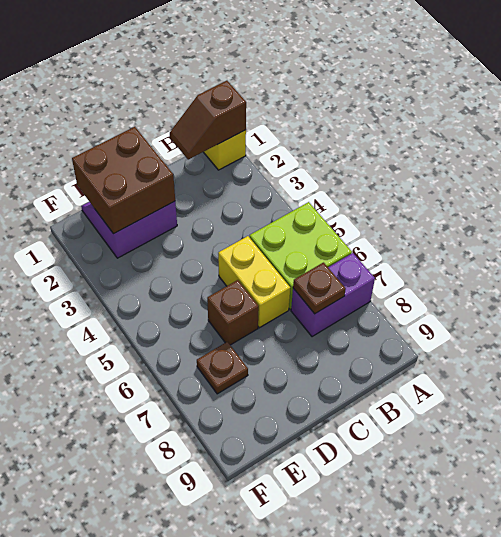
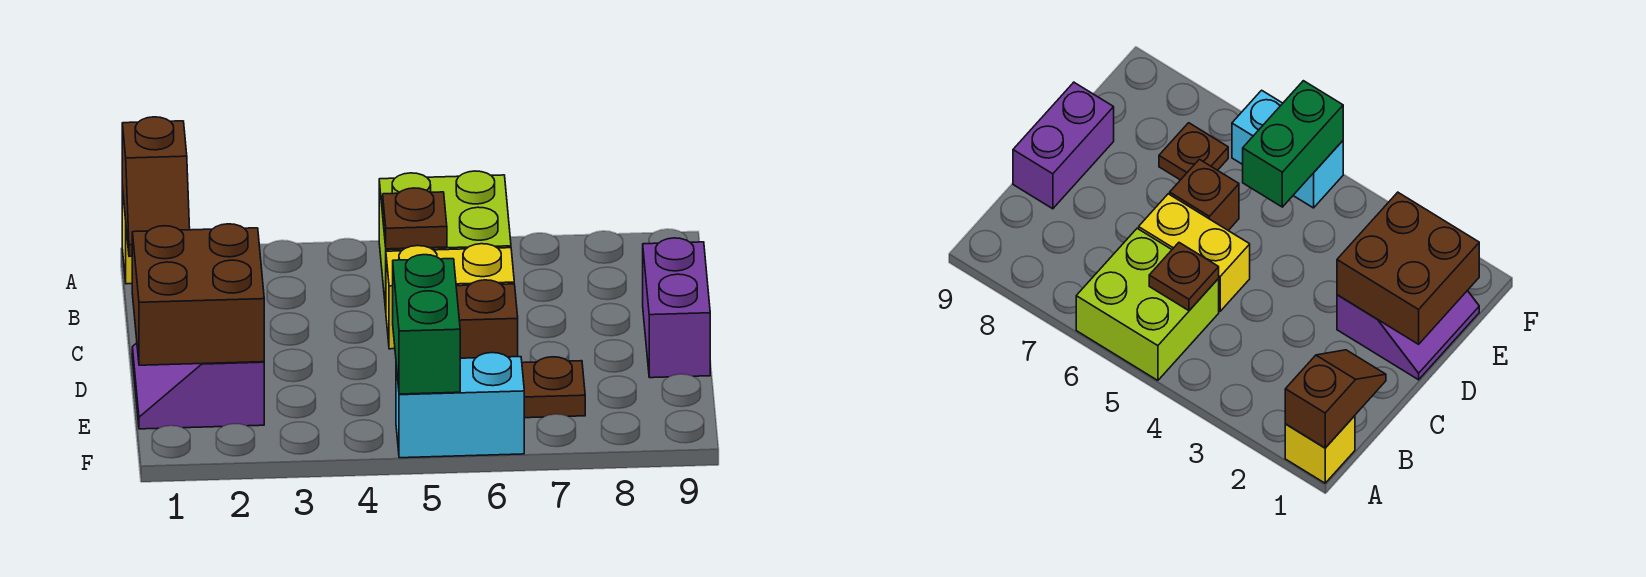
purple brick A7:B7 level 1 -> purple brick C9:D9 level 1
brown plate B7 level 2 -> brown plate B5 level 2
none -> green brick E5:F5 level 2
none -> cyan brick F5:F6 level 1

